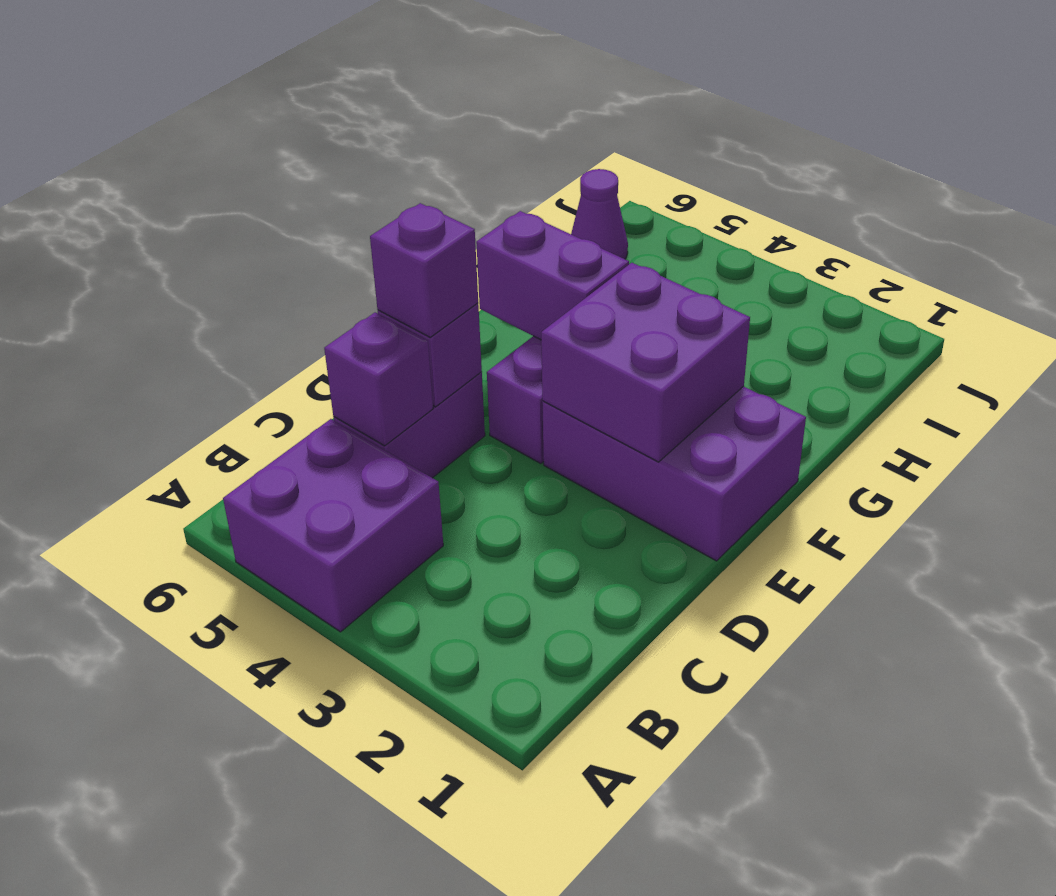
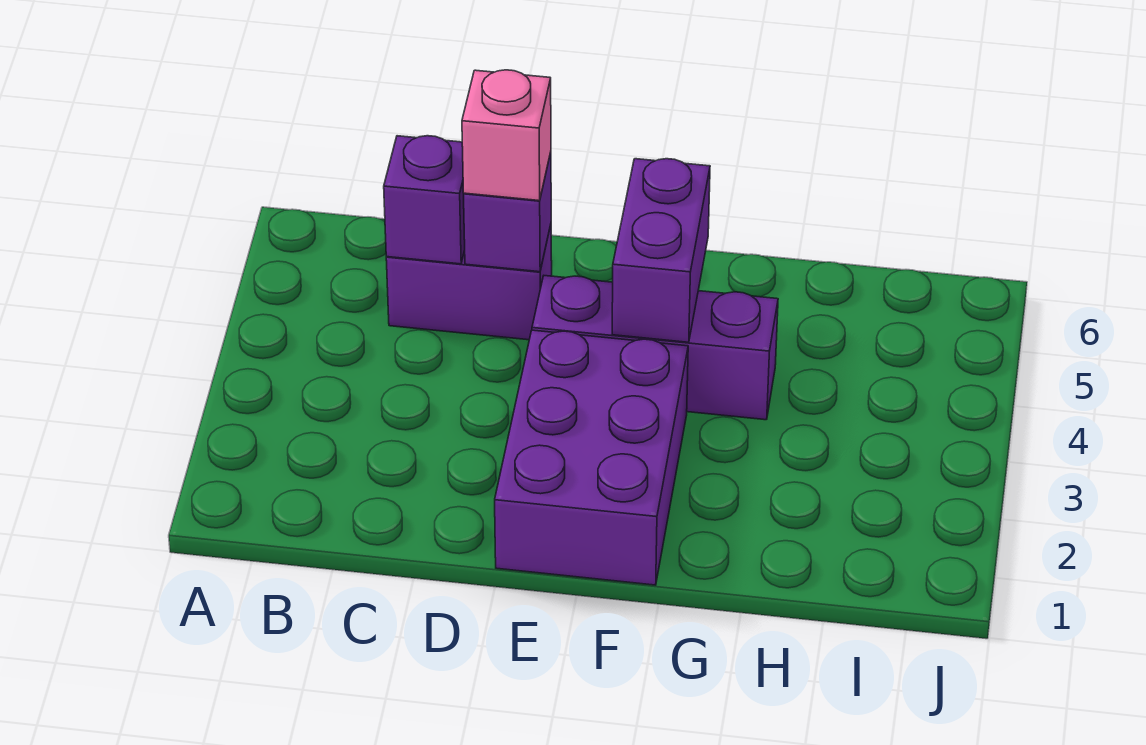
purple brick A4:B5 level 1 -> none
purple brick D5 level 3 -> pink brick D5 level 3
purple brick E2:F3 level 2 -> none
purple cone I6 level 1 -> none

